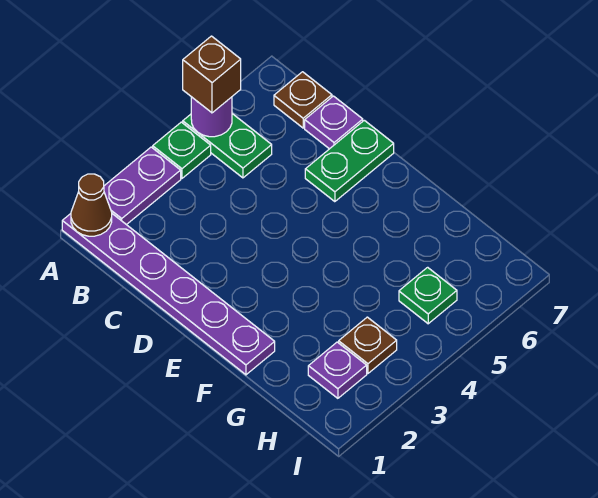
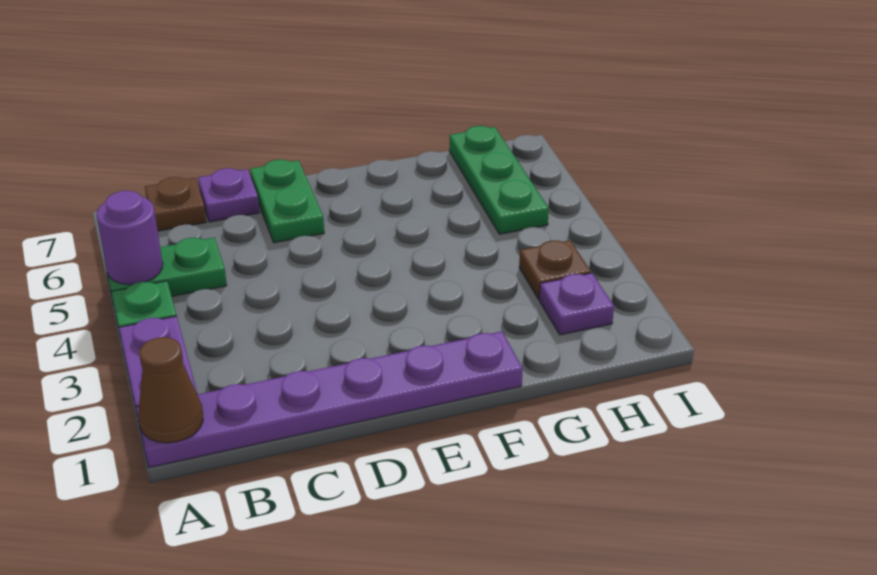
brown brick A5 level 3 -> none
green plate H5 level 1 -> green plate H5:H7 level 1

